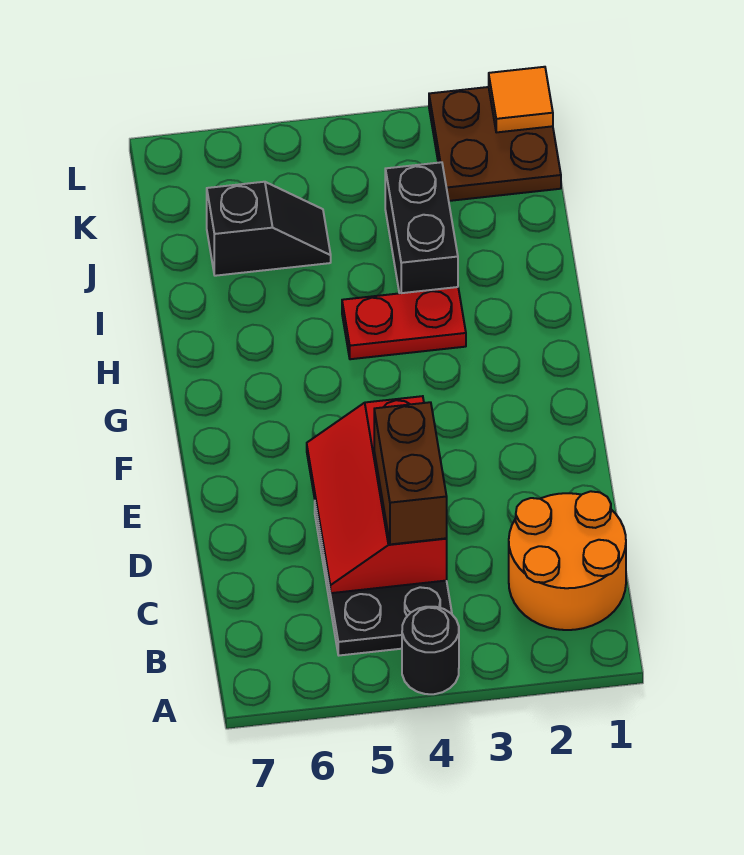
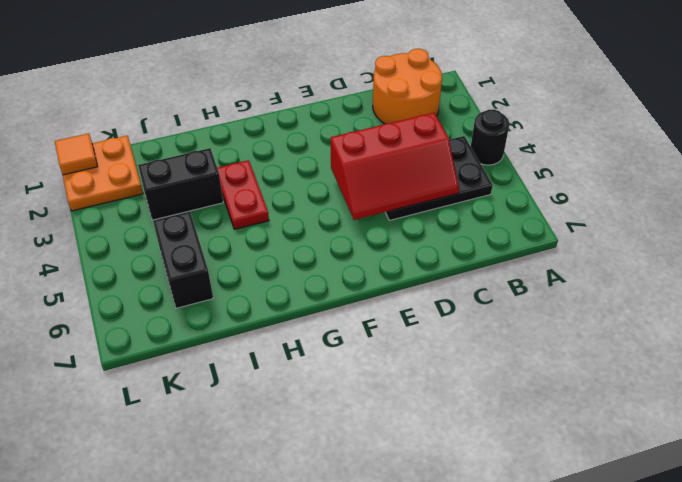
brown brick C4:D4 level 3 -> none
black slope J5:J6 level 1 top 6 -> black brick J5:J6 level 1
brown plate K1:L2 level 1 -> orange plate K1:L2 level 1

